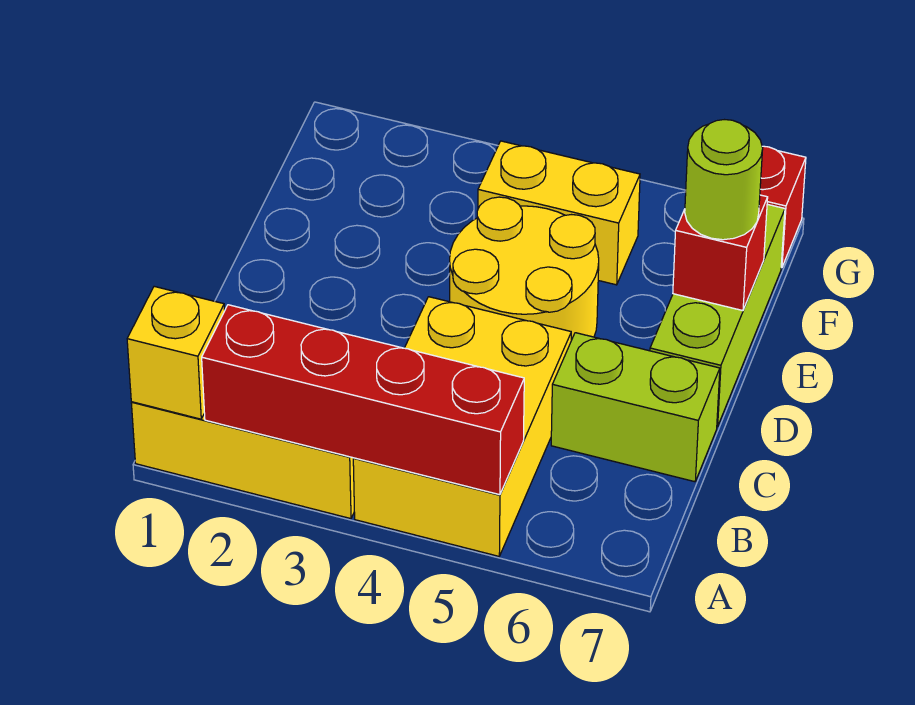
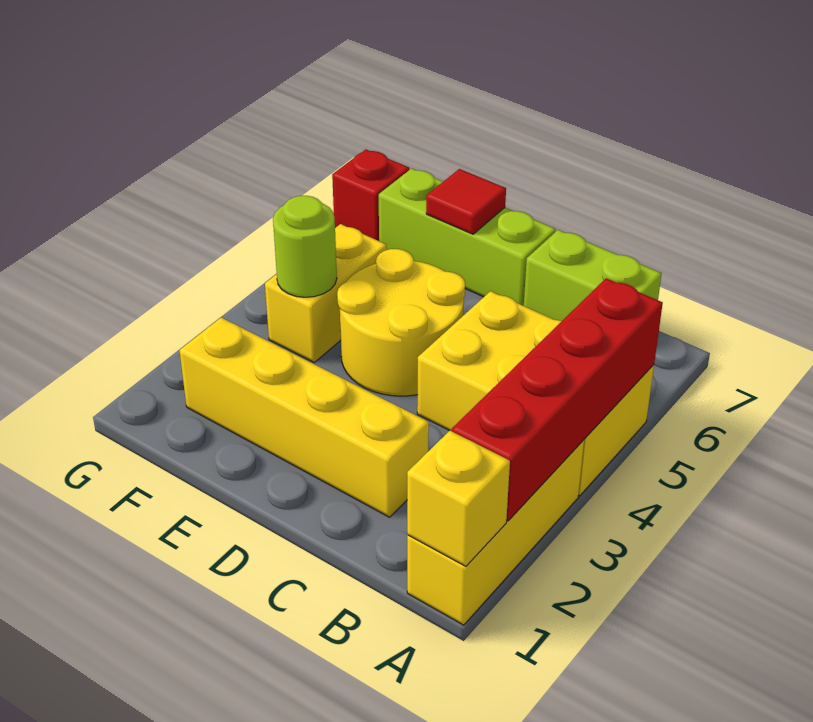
none -> yellow brick C2:F2 level 1
lime brick C6:C7 level 1 -> lime brick B7:C7 level 1
red brick E7 level 2 -> red tile E7 level 2
lime round brick E7 level 3 -> lime round brick F4 level 2

